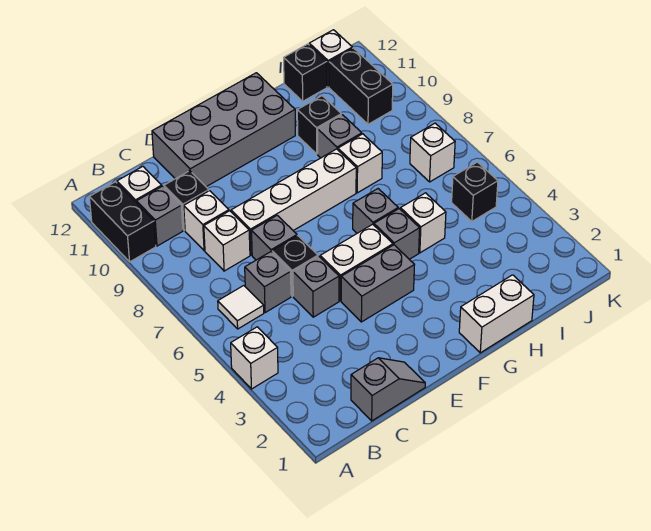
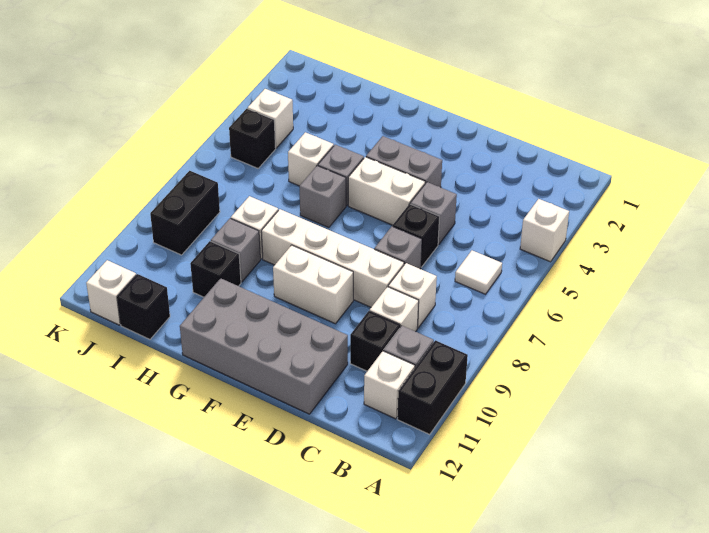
grey slope C1:D1 level 1 top C -> none
grey brick C6 level 1 -> none
white brick G1:H1 level 1 -> white brick E9:F9 level 1
white brick J7 level 1 -> white brick J4 level 1
black brick J10:J11 level 1 -> black brick J8:J9 level 1

